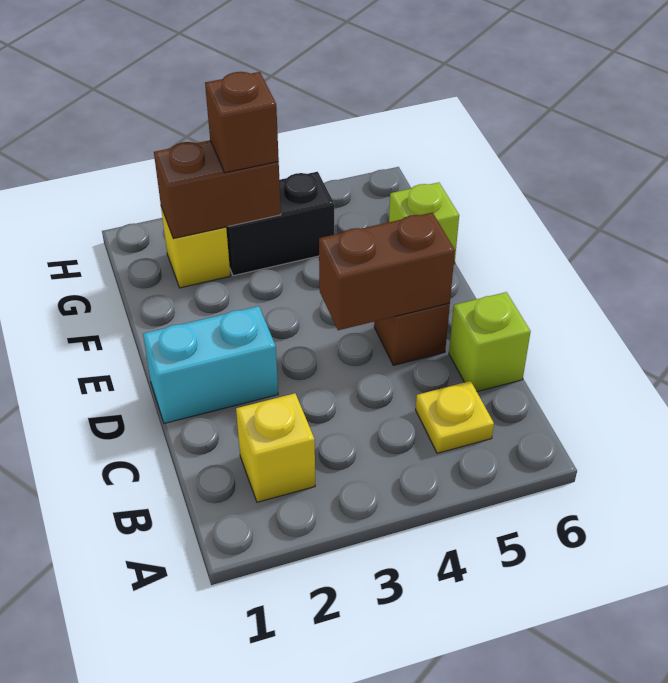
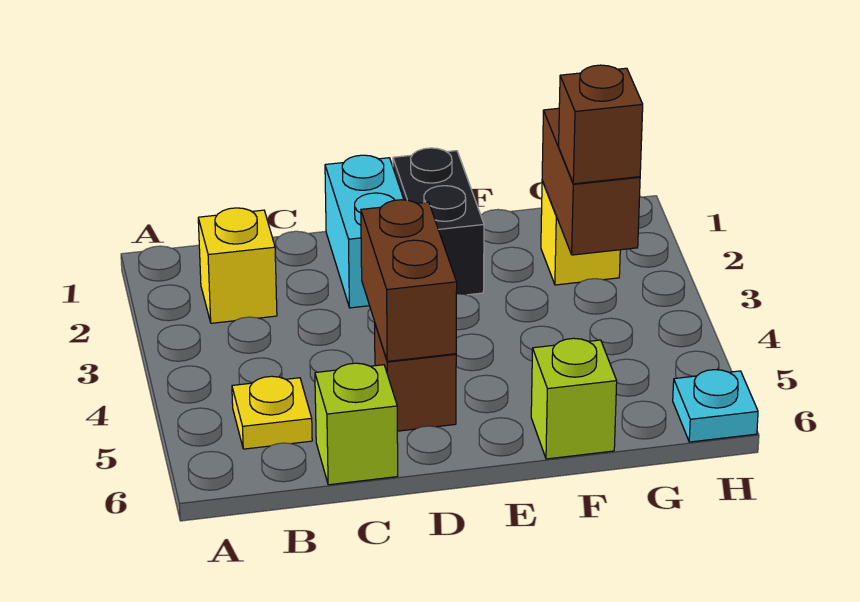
black brick G3:G4 level 1 -> black brick E1:E2 level 1
none -> cyan plate H6 level 1

